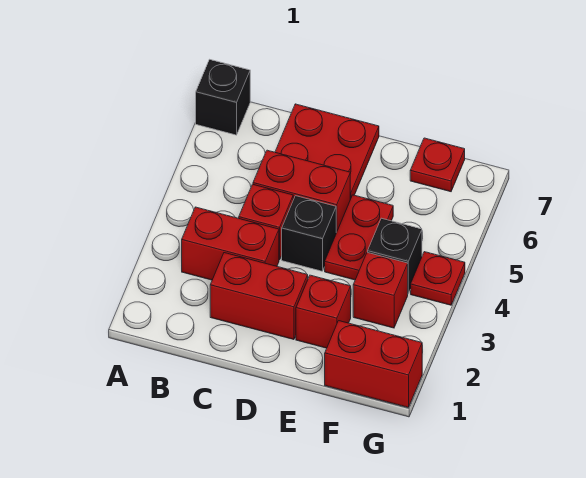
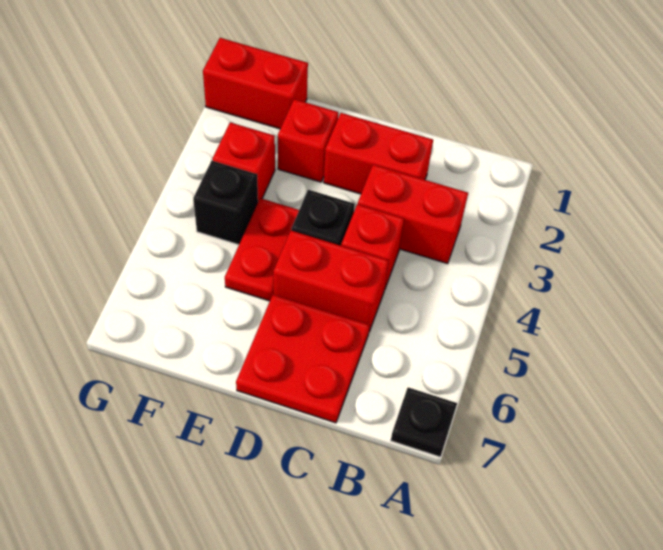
black brick A7 level 1 -> black plate A7 level 1
red plate F7 level 1 -> none
red plate G4 level 1 -> none

